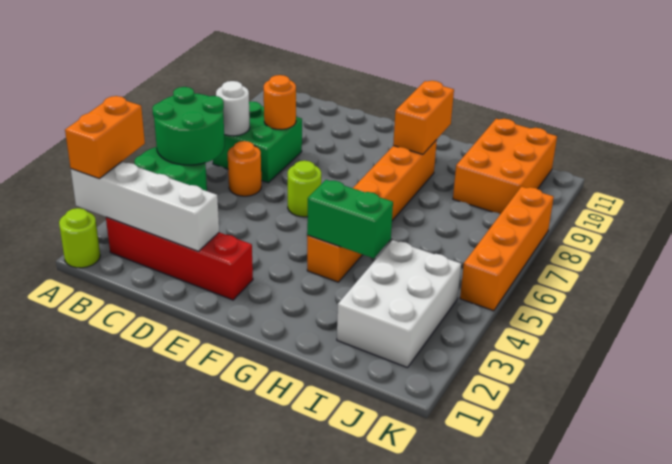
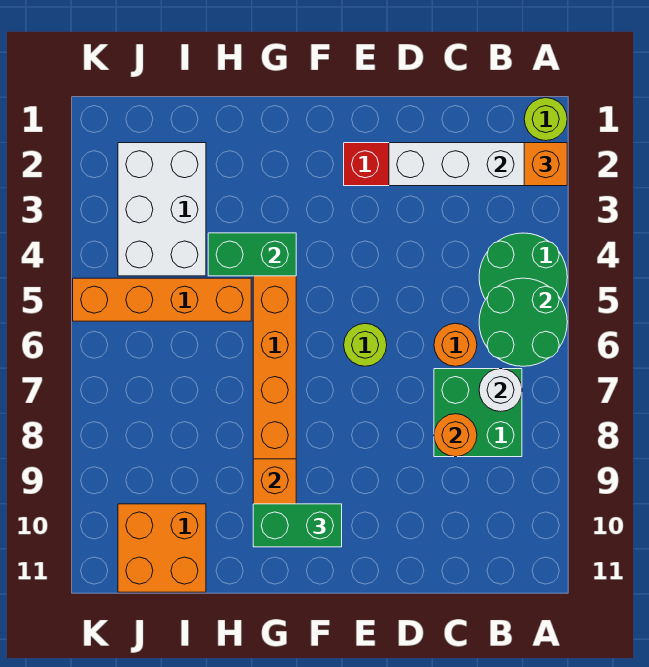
orange brick A2:A3 level 3 -> orange brick A2 level 3
none -> green brick F10:G10 level 3
orange brick I9:J11 level 1 -> orange brick I10:J11 level 1
orange brick K5:K8 level 1 -> orange brick H5:K5 level 1

